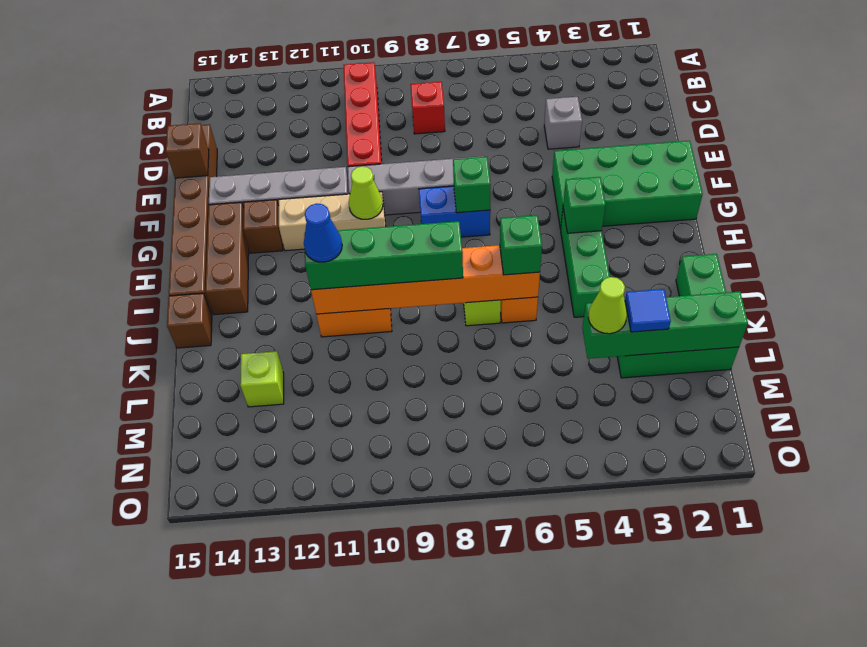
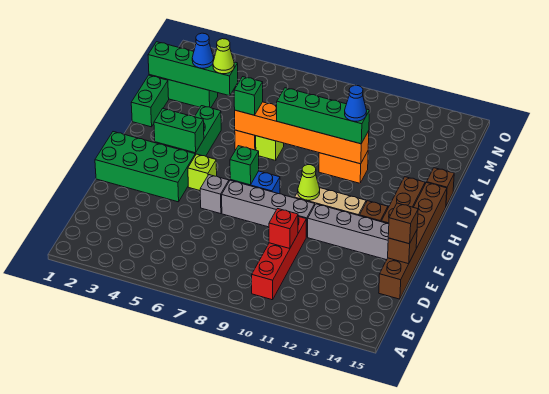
red brick C8 level 1 -> red brick D10 level 2
grey brick D4 level 1 -> grey brick F6 level 1
none -> brown brick E15 level 3
green brick H4 level 2 -> green brick H3:H4 level 2
blue tile L3 level 3 -> blue cone L3 level 3
lime brick L13 level 1 -> lime brick G5 level 1

